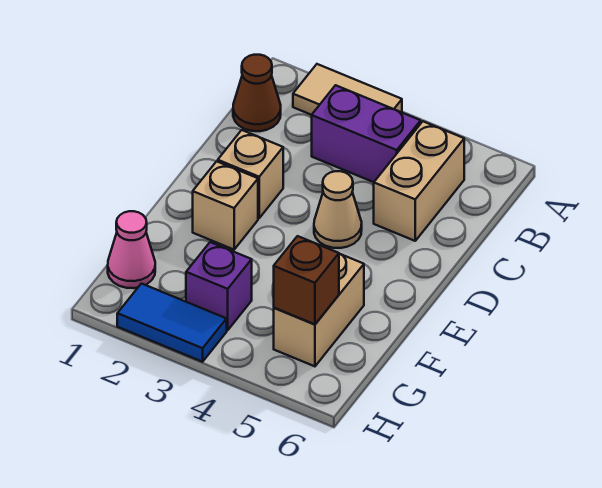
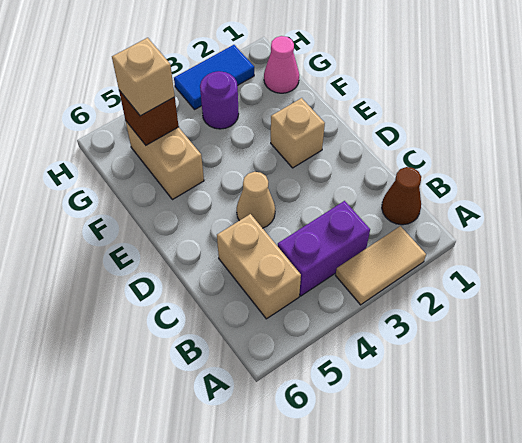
tan brick D2 level 1 -> tan brick G5 level 3
purple brick G3 level 1 -> purple round brick G3 level 1

